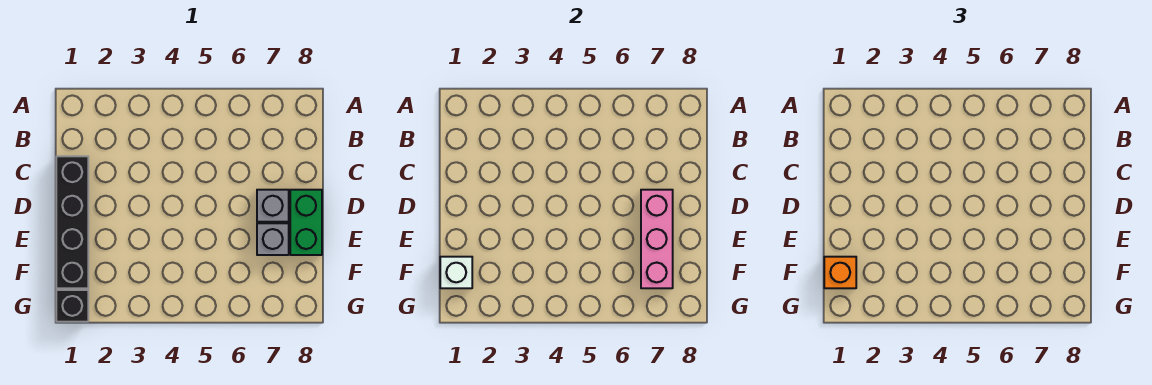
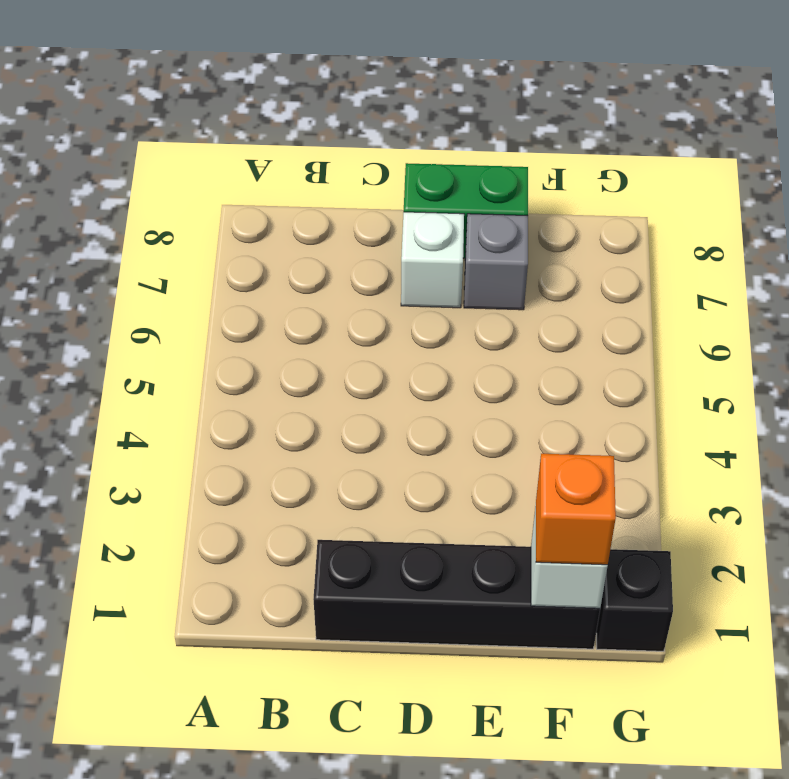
grey brick D7 level 1 -> white brick D7 level 1
pink brick D7:F7 level 2 -> none

